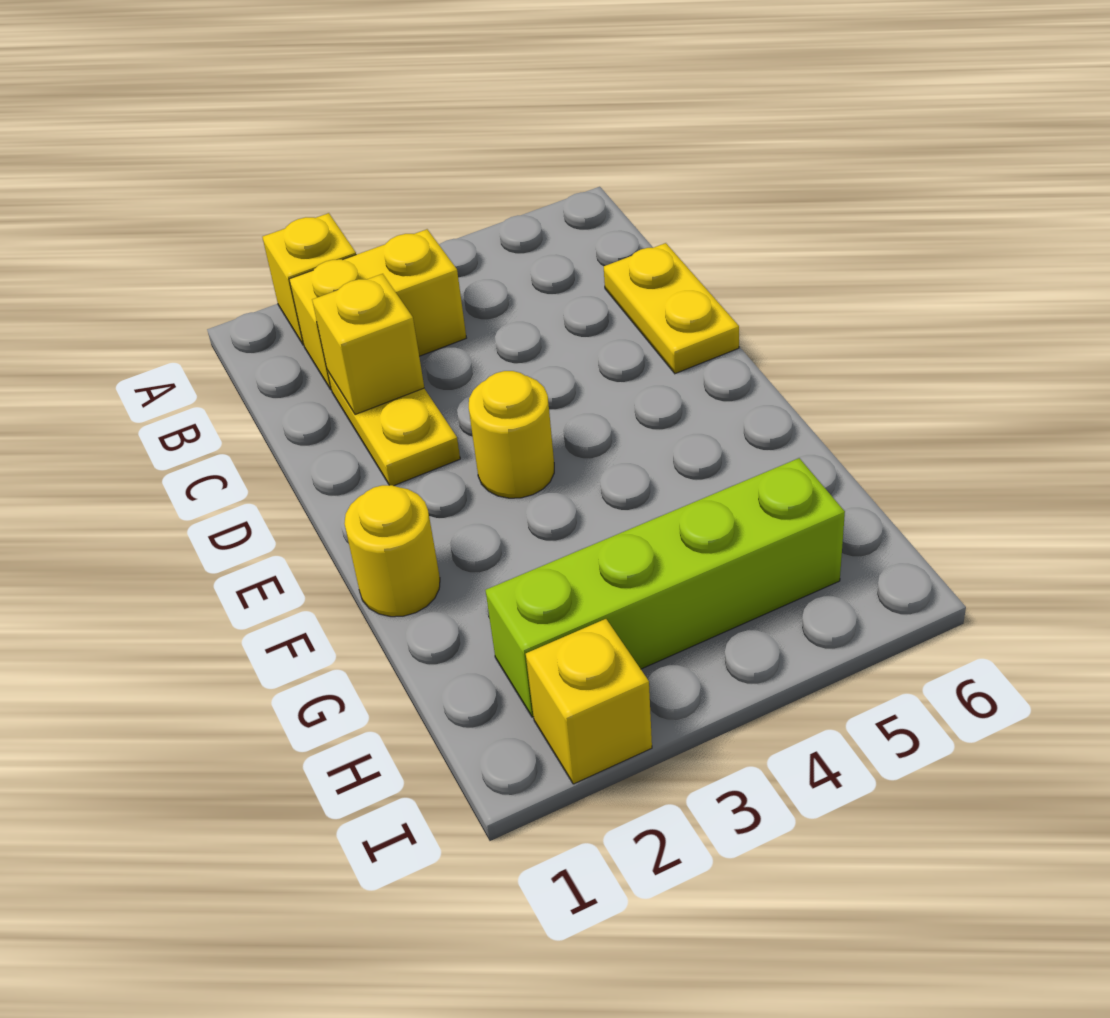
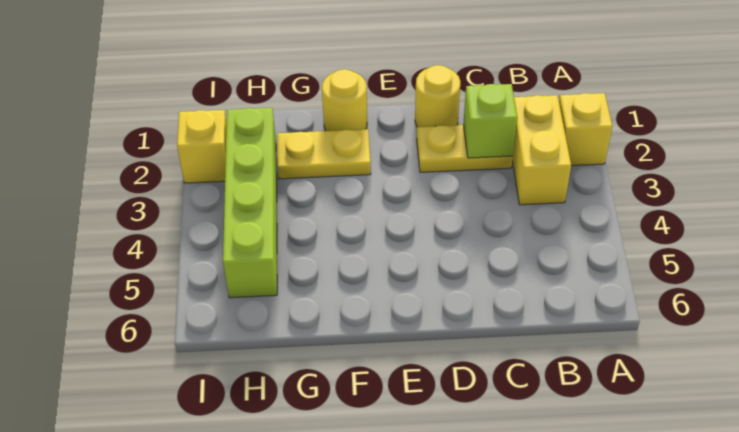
yellow brick C2 level 2 -> lime brick C2 level 2
yellow plate C6:D6 level 1 -> yellow plate F2:G2 level 1
yellow round brick E3 level 1 -> yellow round brick D1 level 1

